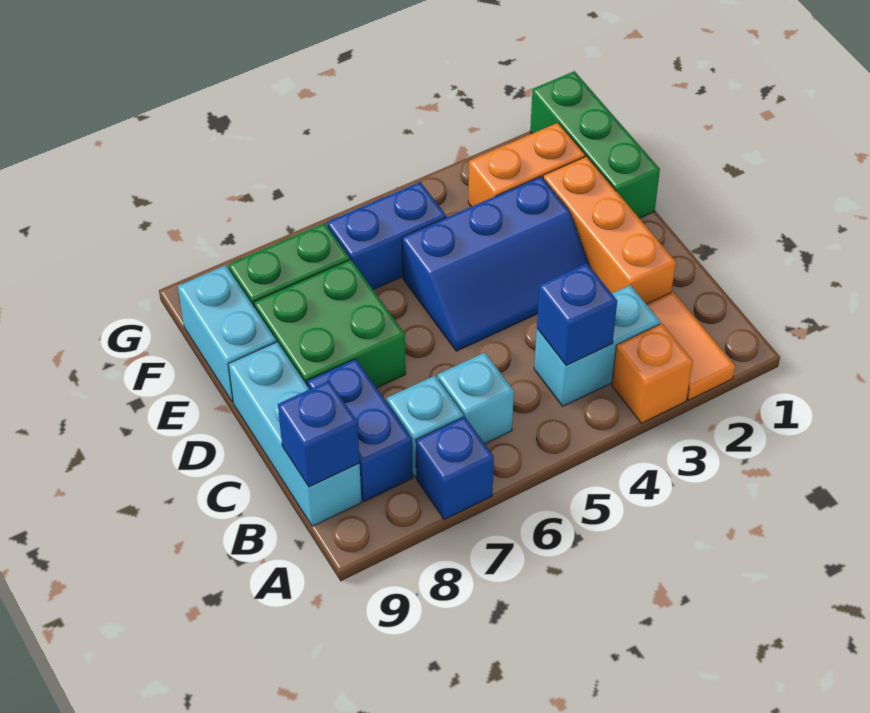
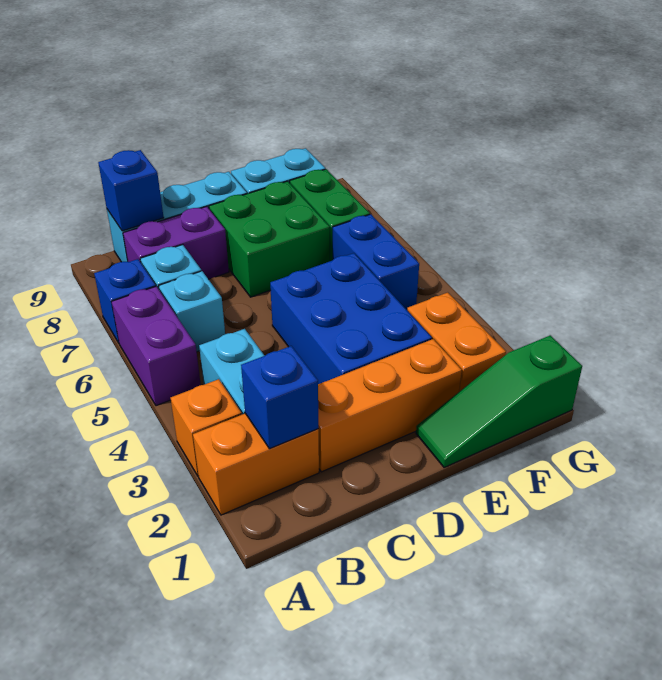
orange tile A2:B2 level 1 -> orange brick A2:B2 level 1
none -> purple brick A5:A6 level 1
blue brick B4 level 2 -> blue brick B2 level 2
blue brick B8:C8 level 1 -> purple brick B8:C8 level 1
blue slope D3:E5 level 1 top E -> blue brick D3:E5 level 1
green brick E1:G1 level 1 -> green slope E1:G1 level 1 top G

